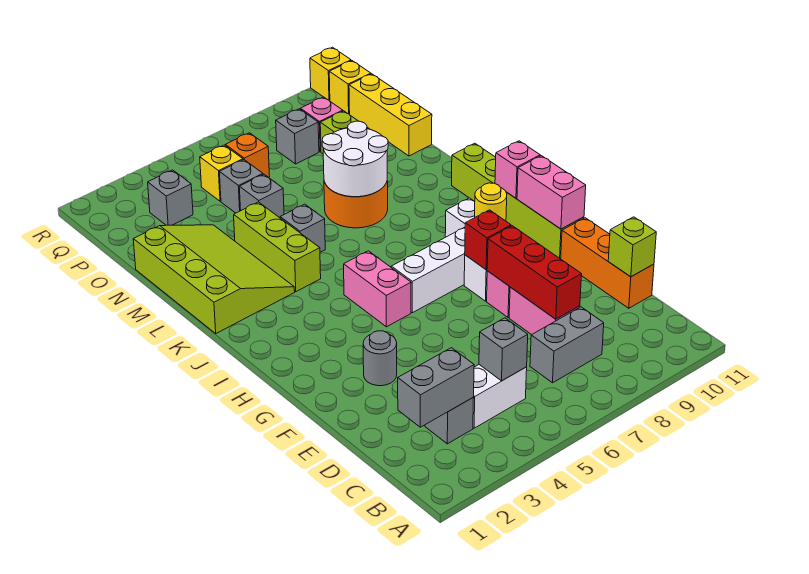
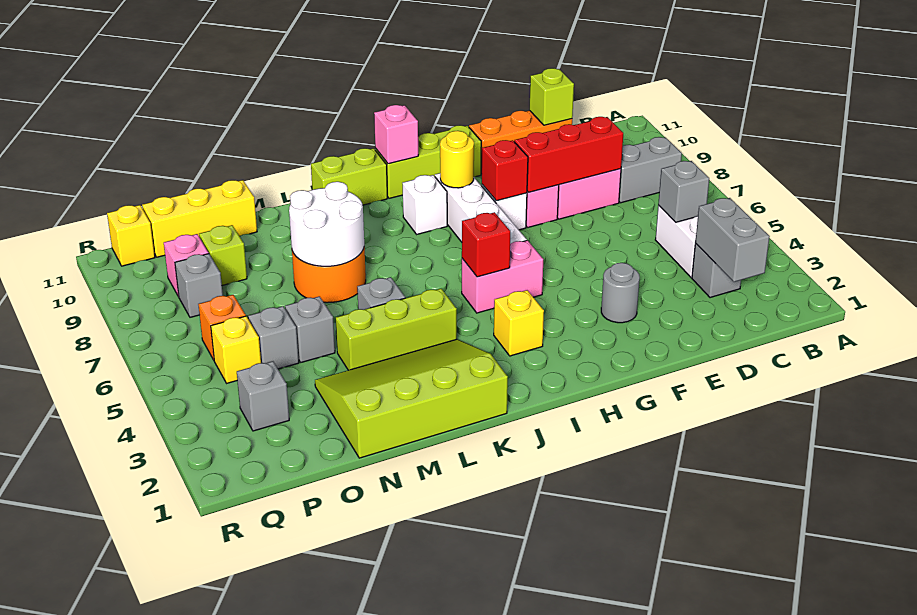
grey brick C7:C8 level 1 -> grey brick B8:C8 level 1
pink brick G11:H11 level 2 -> none
none -> red brick I5 level 2
yellow brick R11 level 1 -> yellow brick I3 level 1

